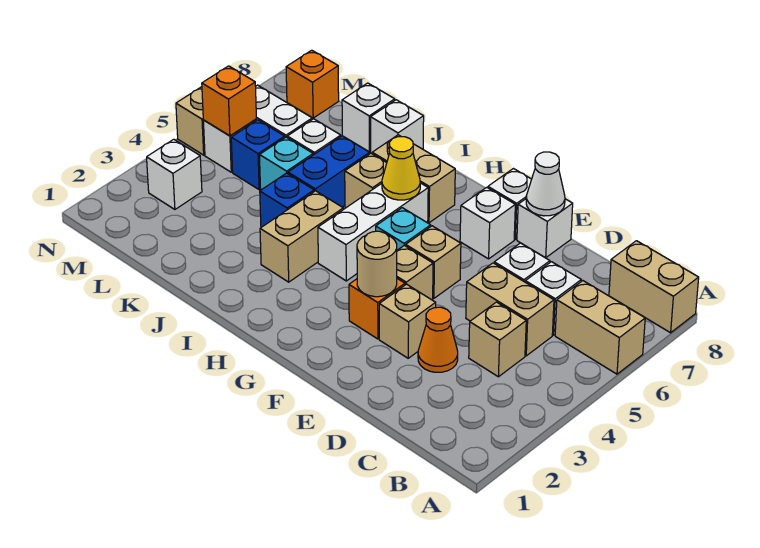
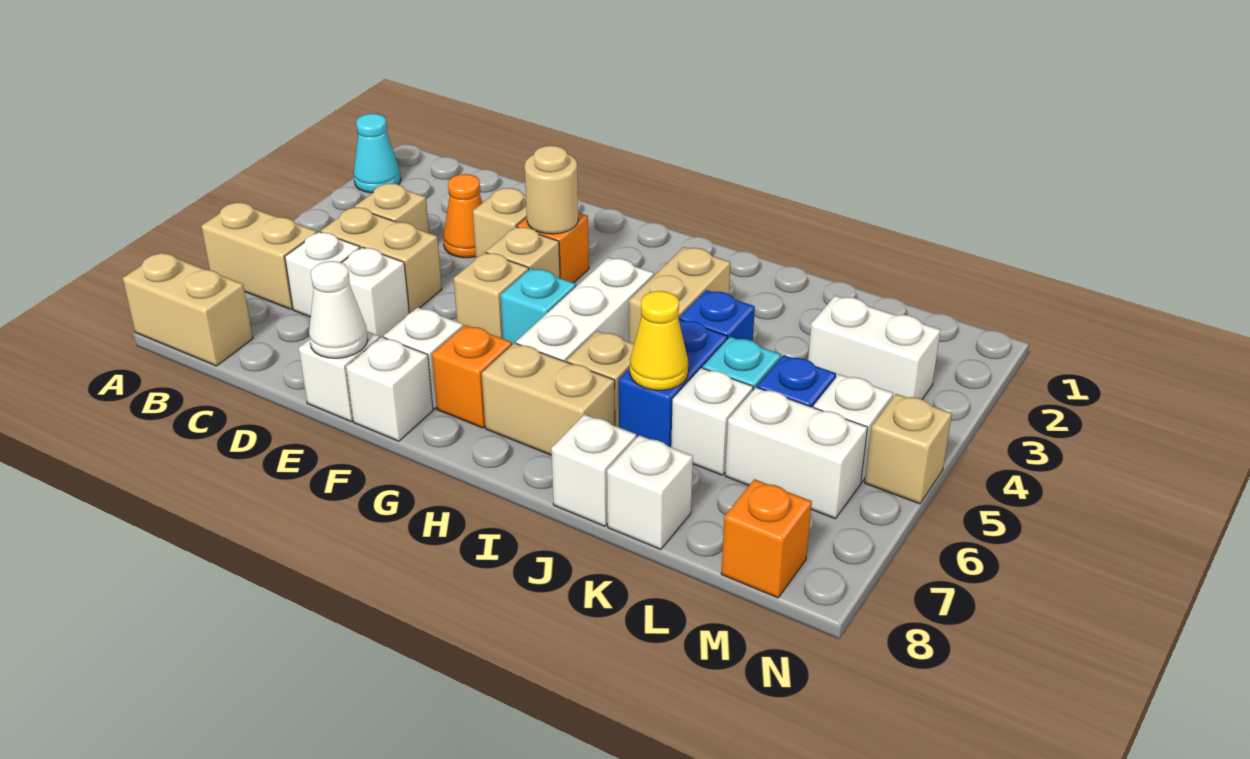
none -> cyan cone A2 level 1
yellow cone H6 level 2 -> yellow cone J6 level 2
white brick M3 level 1 -> white brick L3:M3 level 1
orange brick M5 level 2 -> orange brick G7 level 1

